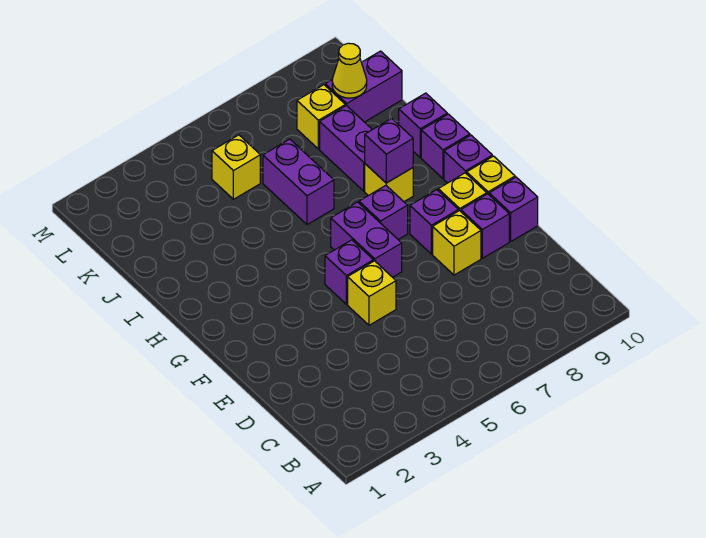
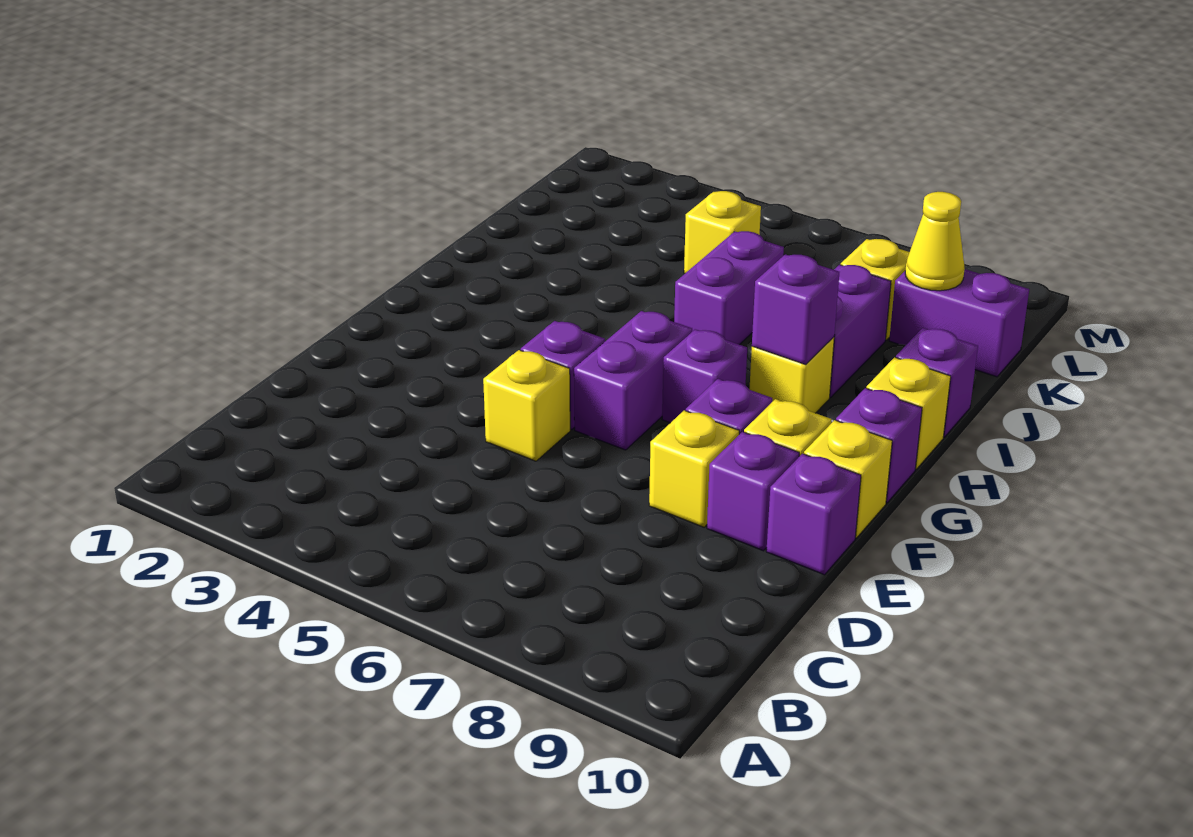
purple brick H10 level 1 -> yellow brick H10 level 1

